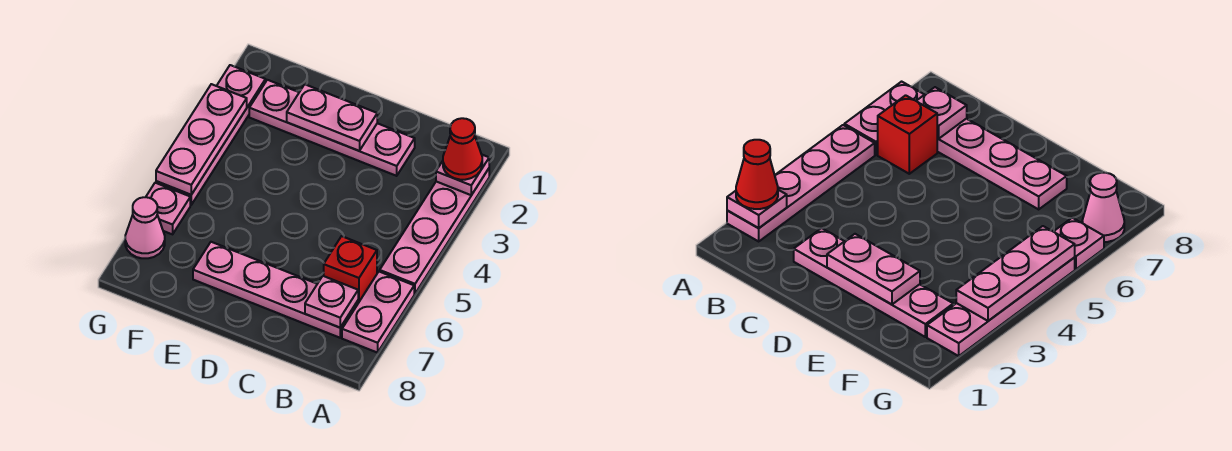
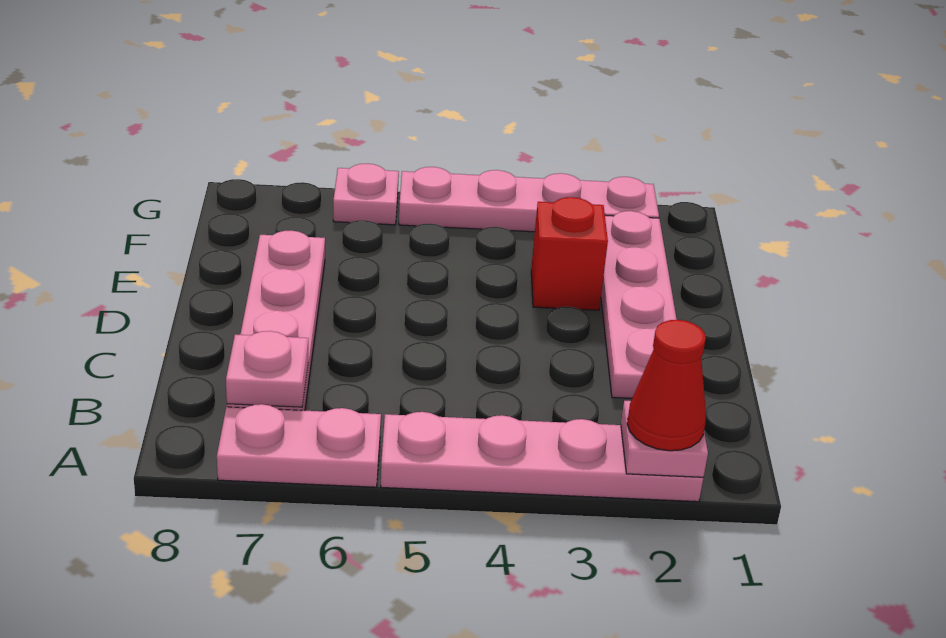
red brick B6 level 1 -> red brick E3 level 1
pink plate D2:E2 level 2 -> none
pink plate G3:G5 level 2 -> none
pink cone G7 level 1 -> none

